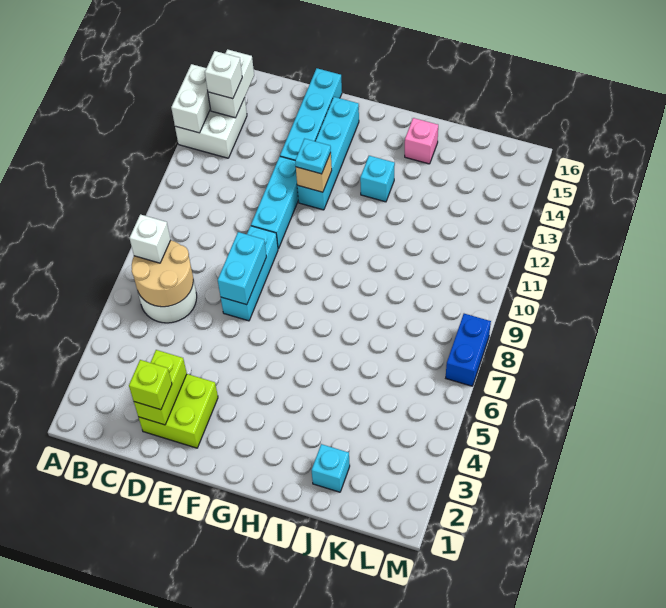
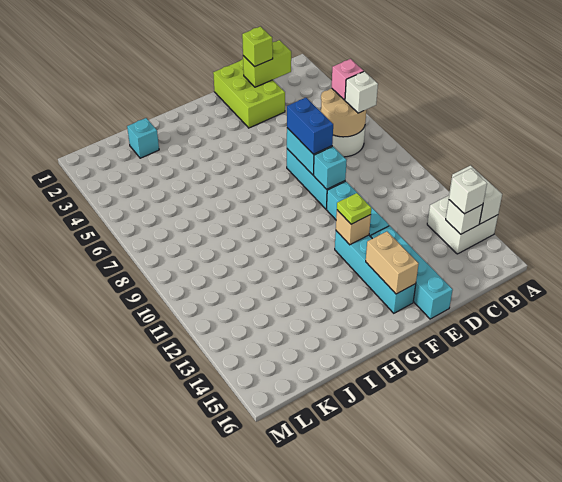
white brick B14:B15 level 2 -> white brick B14 level 2
lime brick D2:E3 level 1 -> lime brick D1:E3 level 1
lime brick D2:D3 level 2 -> lime brick C2:D2 level 2
cyan plate F12 level 3 -> lime plate F12 level 3
none -> tan brick F14:F15 level 2
cyan brick H13 level 1 -> cyan brick E9 level 2
pink brick I15 level 1 -> pink brick B6 level 3
blue brick M7:M8 level 1 -> blue brick E7:E8 level 3

